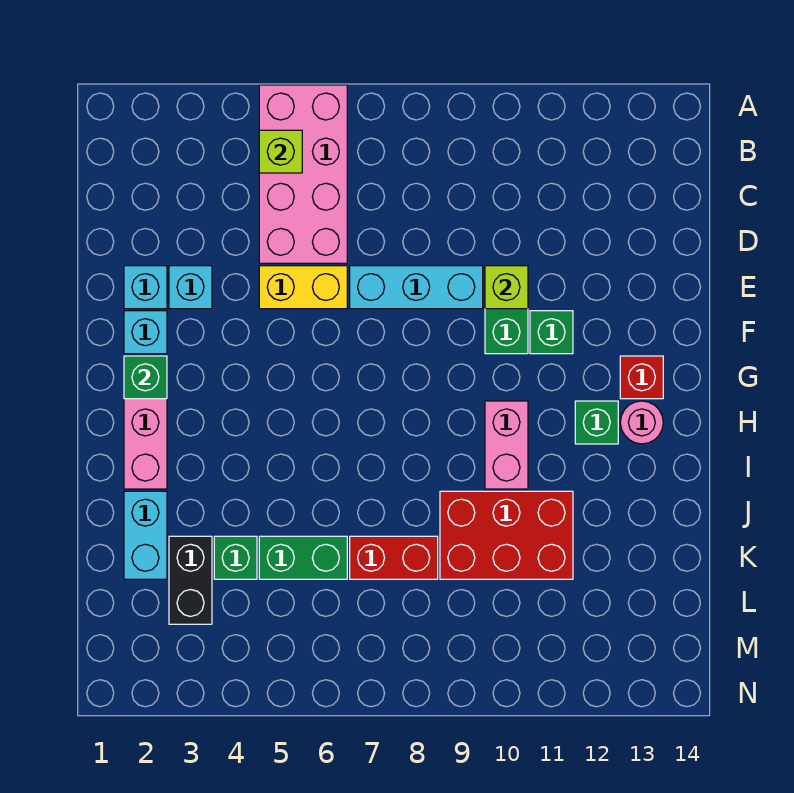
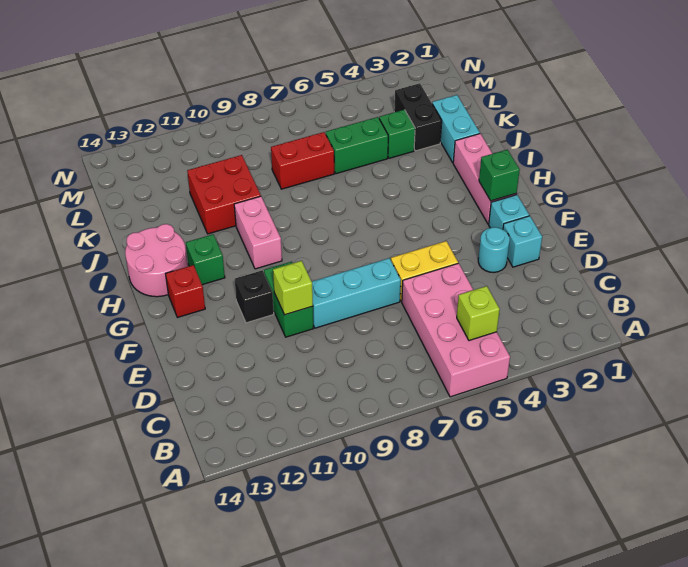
cyan brick E3 level 1 -> cyan round brick E3 level 1
green brick F11 level 1 -> black brick F11 level 1
pink round brick H13 level 1 -> pink round brick H13:I14 level 1
red brick J9:K11 level 1 -> red brick J10:K11 level 1

